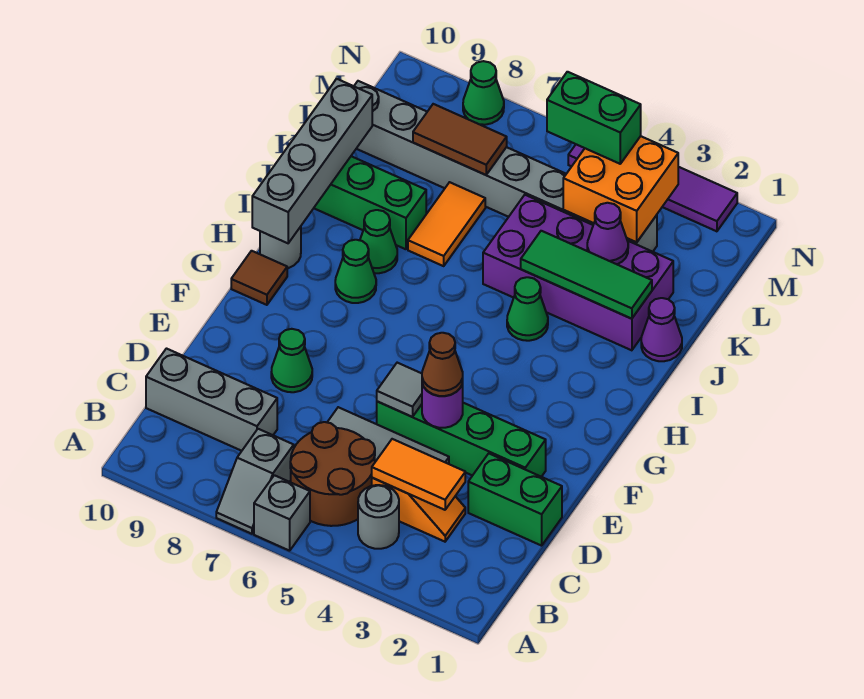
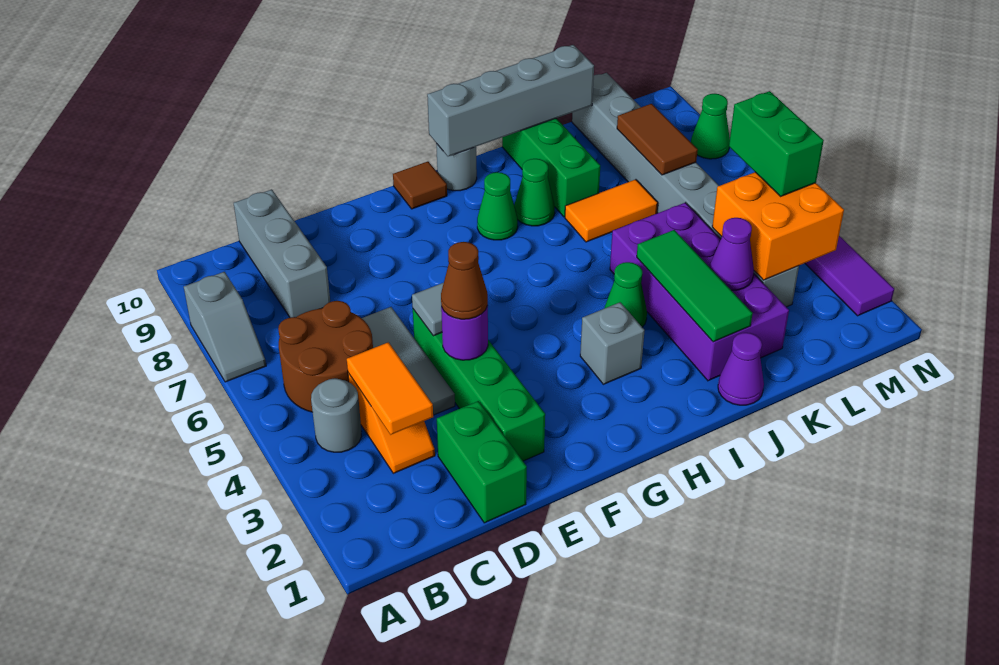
grey brick A6 level 1 -> grey brick H3 level 1
grey slope A7:B7 level 1 top B -> grey slope A7:A8 level 1 top 8
green cone E8 level 1 -> none

